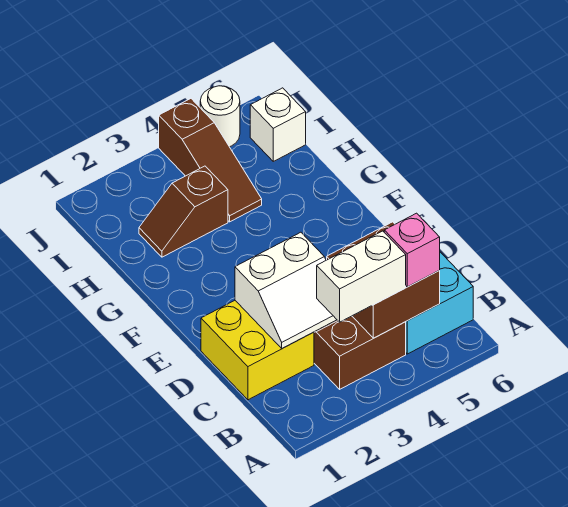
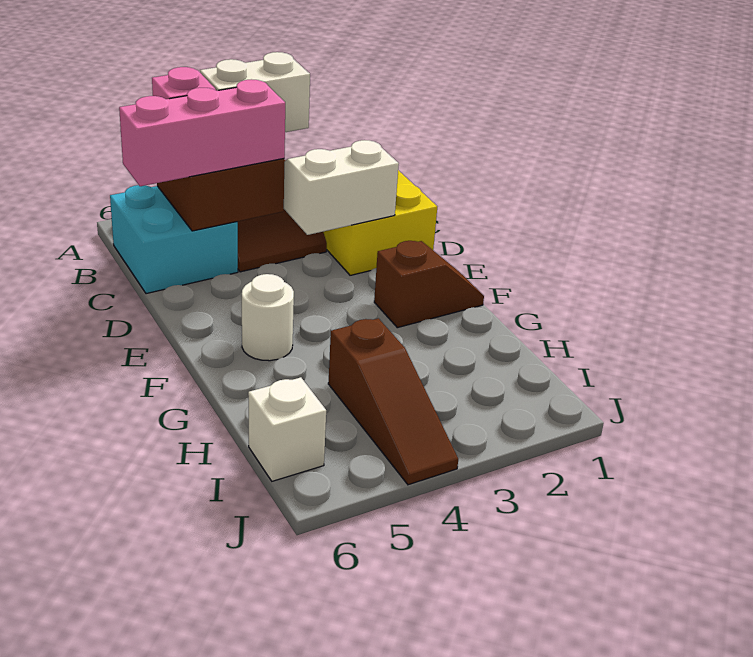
none -> pink brick C4:C6 level 3
brown slope H2:H3 level 1 top 3 -> brown slope F1:F2 level 1 top 2
brown slope H4:J4 level 1 top J -> brown slope H4:J4 level 1 top H
white round brick J5 level 1 -> white round brick F5 level 1

